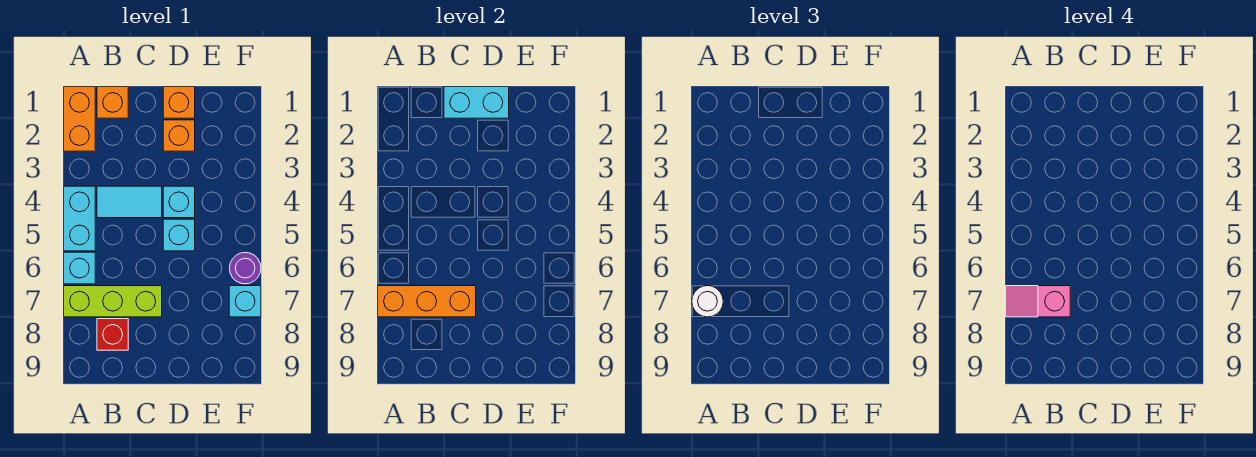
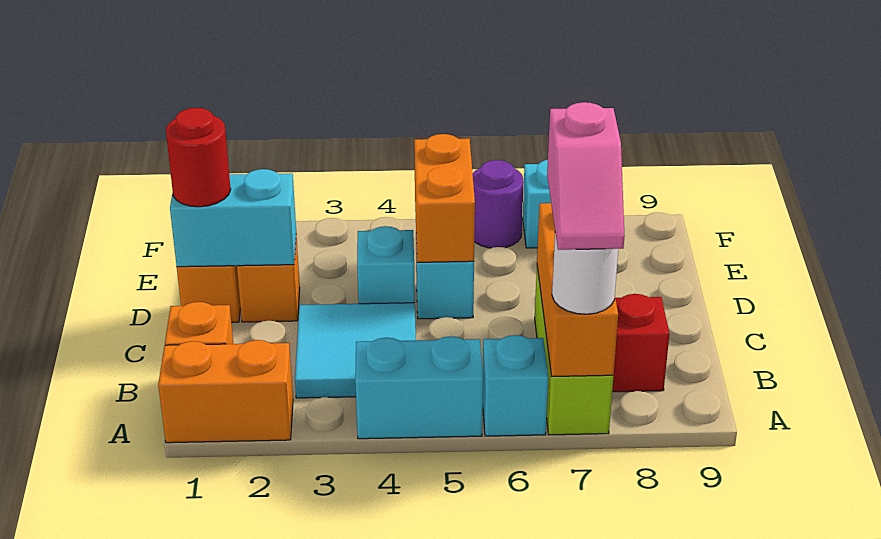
cyan tile B4:C4 level 1 -> cyan tile B3:C4 level 1
cyan brick C1:D1 level 2 -> cyan brick D1:D2 level 2
none -> red round brick D1 level 3
none -> orange brick D5:E5 level 2

